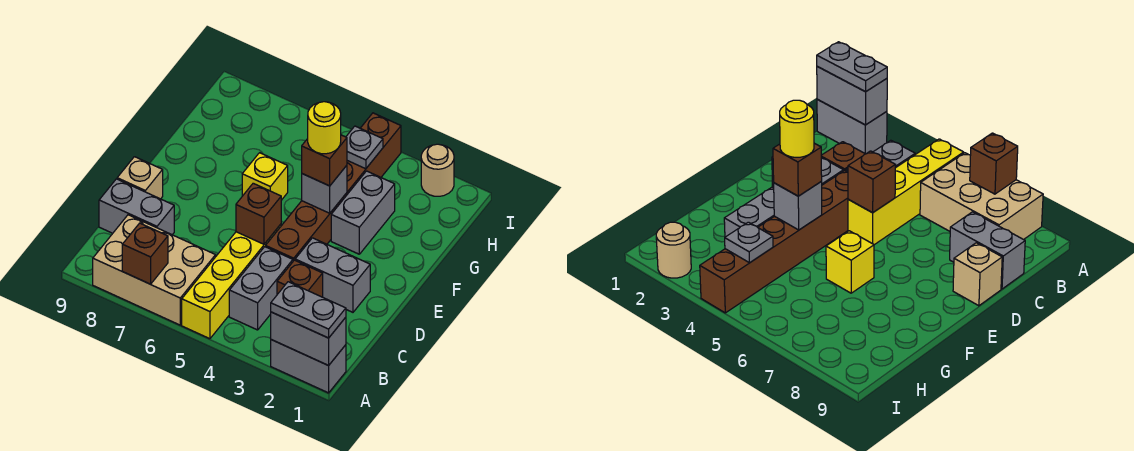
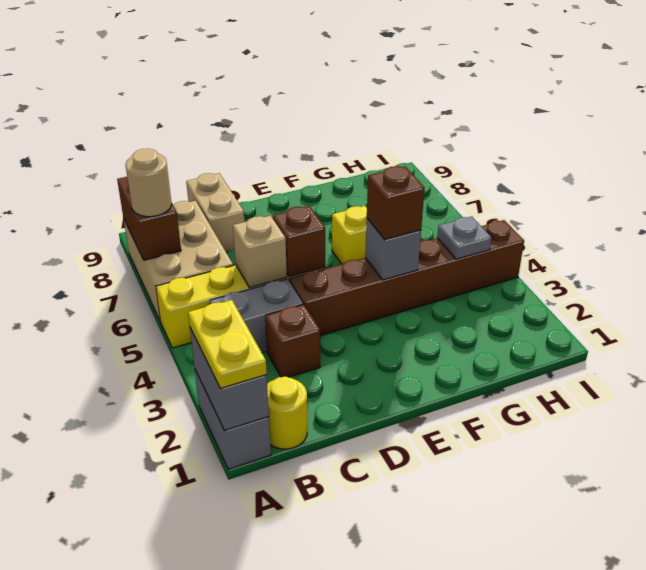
grey plate A1:A2 level 3 -> yellow plate A1:A2 level 3
brown brick A7 level 2 -> brown brick A7:A8 level 2
grey brick C8:C9 level 1 -> tan brick C8:C9 level 1
grey brick D2:D3 level 1 -> none
tan brick D9 level 1 -> tan brick C5 level 2
grey brick F3:G3 level 1 -> none
yellow round brick F4 level 4 -> yellow round brick B1 level 1
tan round brick I2 level 1 -> tan round brick A7 level 3

